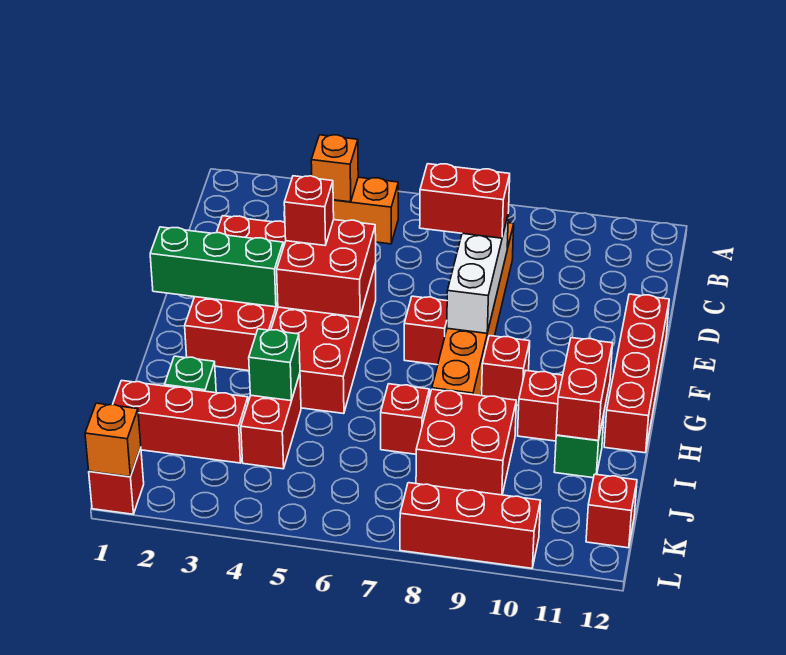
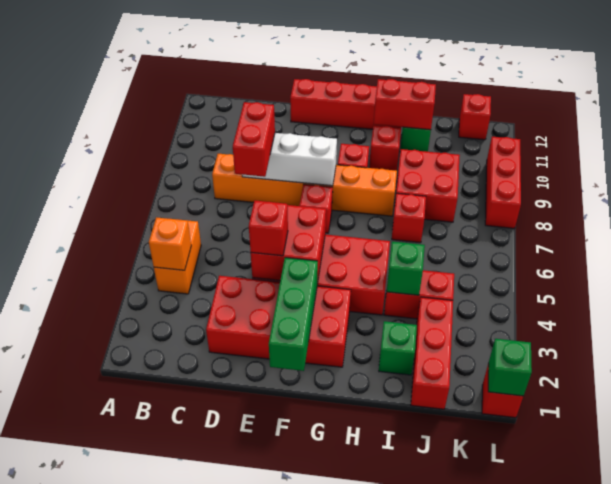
orange brick L1 level 2 -> green brick L1 level 2

